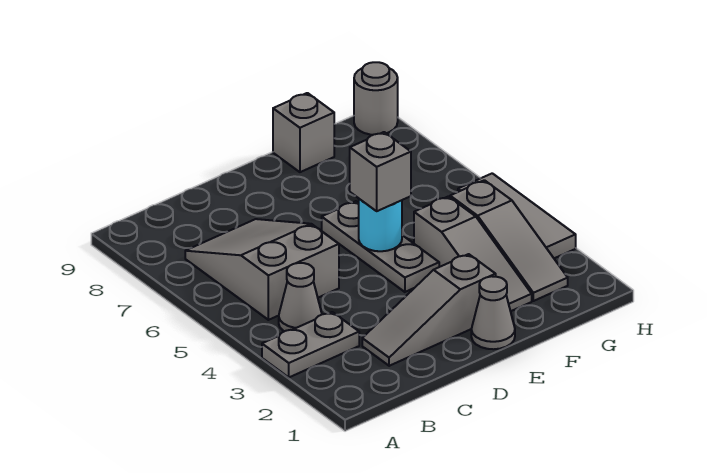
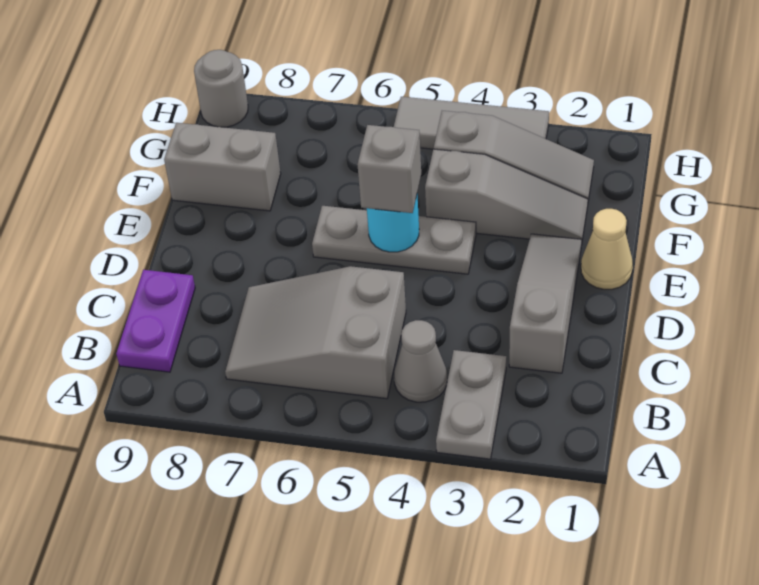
none -> purple plate B9:C9 level 1
grey slope C2:E2 level 1 top E -> grey slope C2:E2 level 1 top C
grey cone E1 level 1 -> tan cone E1 level 1
grey brick F9 level 1 -> grey brick F8:F9 level 1

